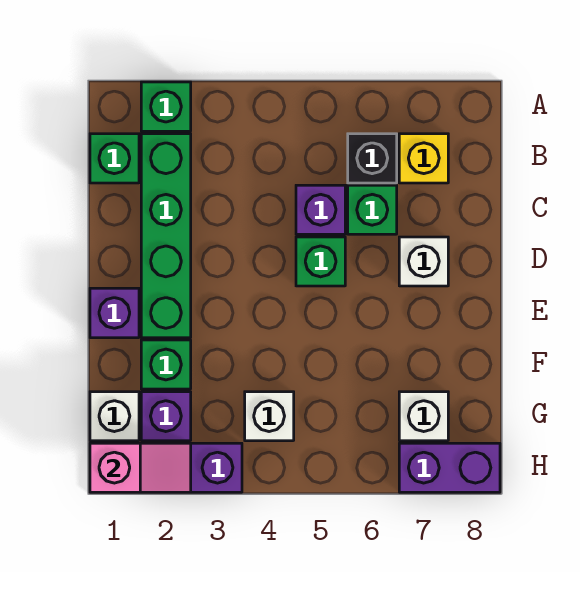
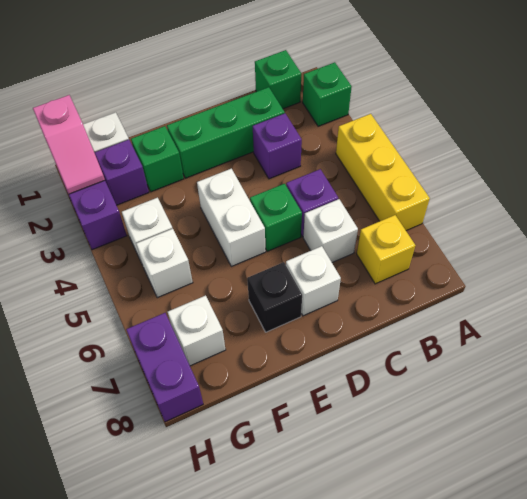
none -> yellow brick A4:A6 level 1
green brick B2:E2 level 1 -> green brick C2:E2 level 1
black brick B6 level 1 -> black brick E7 level 1
green brick C6 level 1 -> white brick C6 level 1
purple brick E1 level 1 -> purple brick C3 level 1
none -> white brick E4:E5 level 1
none -> white brick G5 level 1

